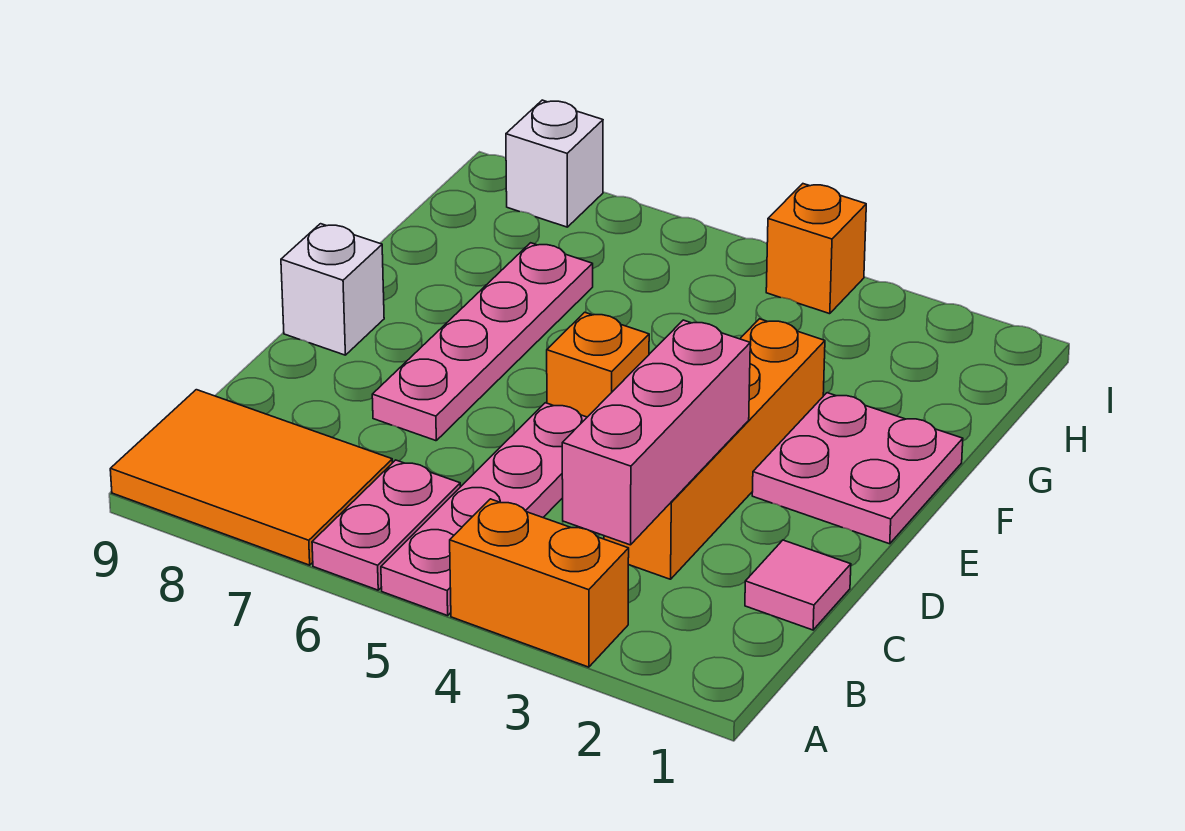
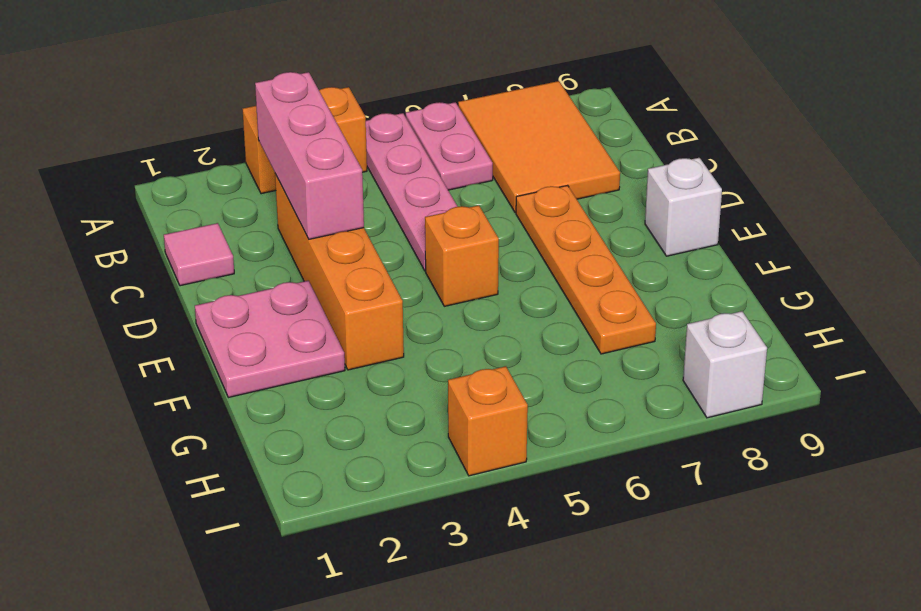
orange tile A7:B9 level 1 -> orange tile A7:C8 level 1
pink plate D7:G7 level 1 -> orange plate D7:G7 level 1

